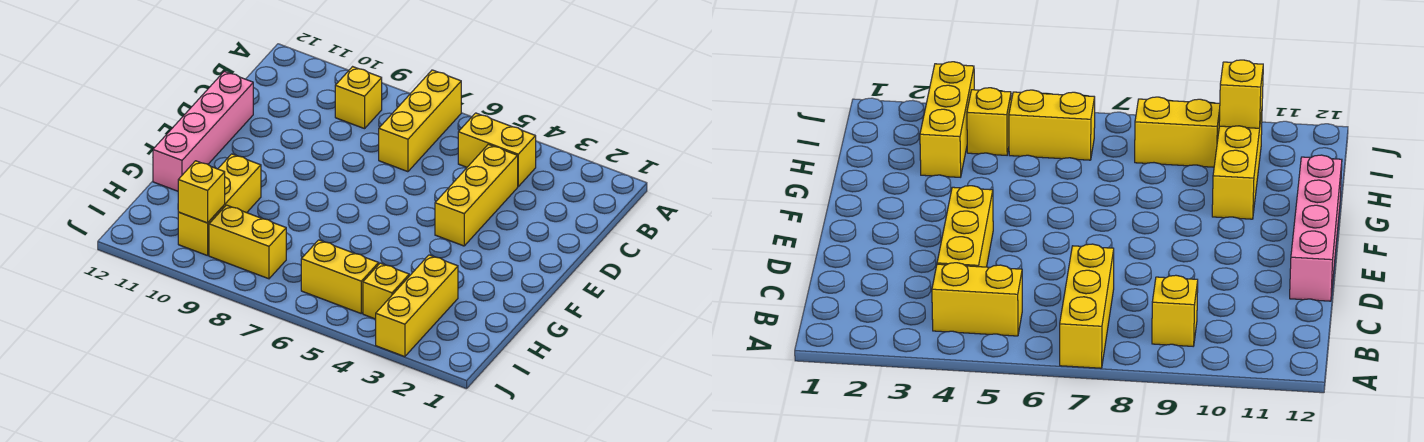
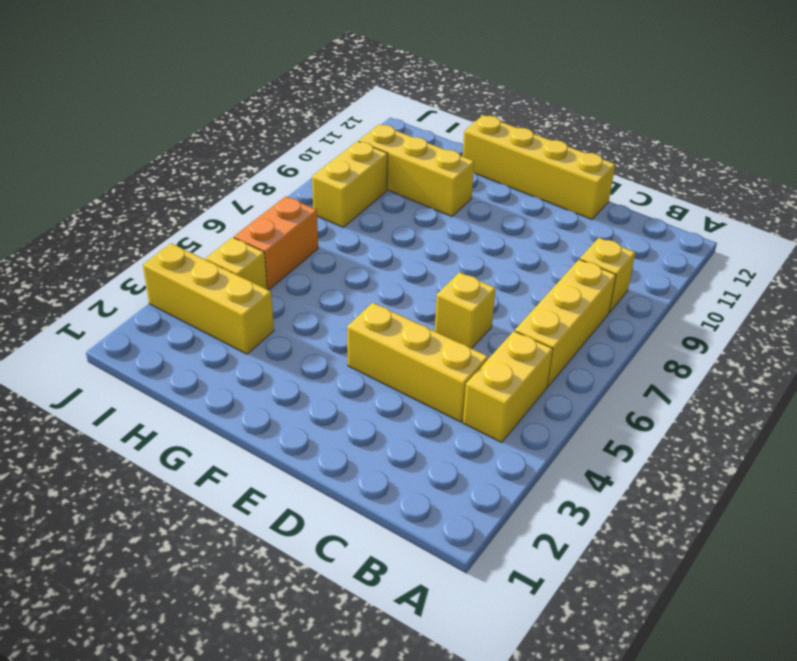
yellow brick A7:C7 level 1 -> yellow brick B6:B8 level 1
pink brick D12:G12 level 1 -> yellow brick D12:G12 level 1
yellow brick I5:I6 level 1 -> orange brick I5:I6 level 1
yellow brick I10 level 2 -> yellow brick D6 level 1

